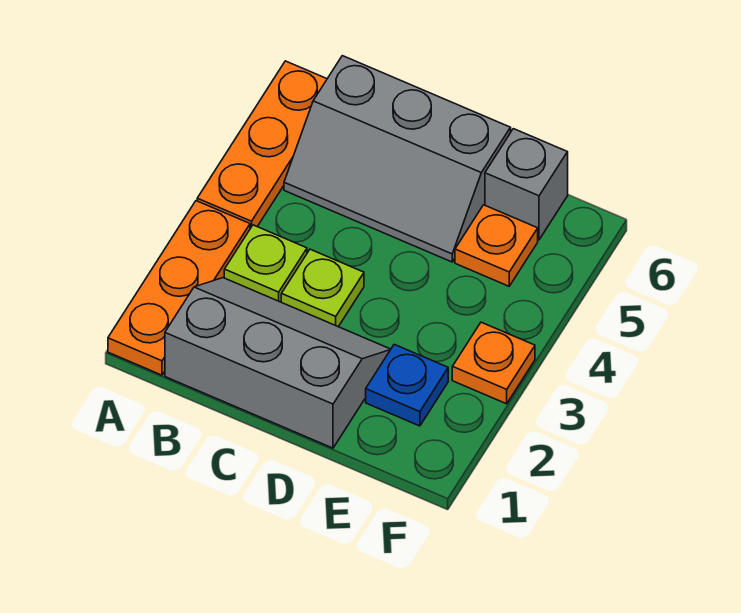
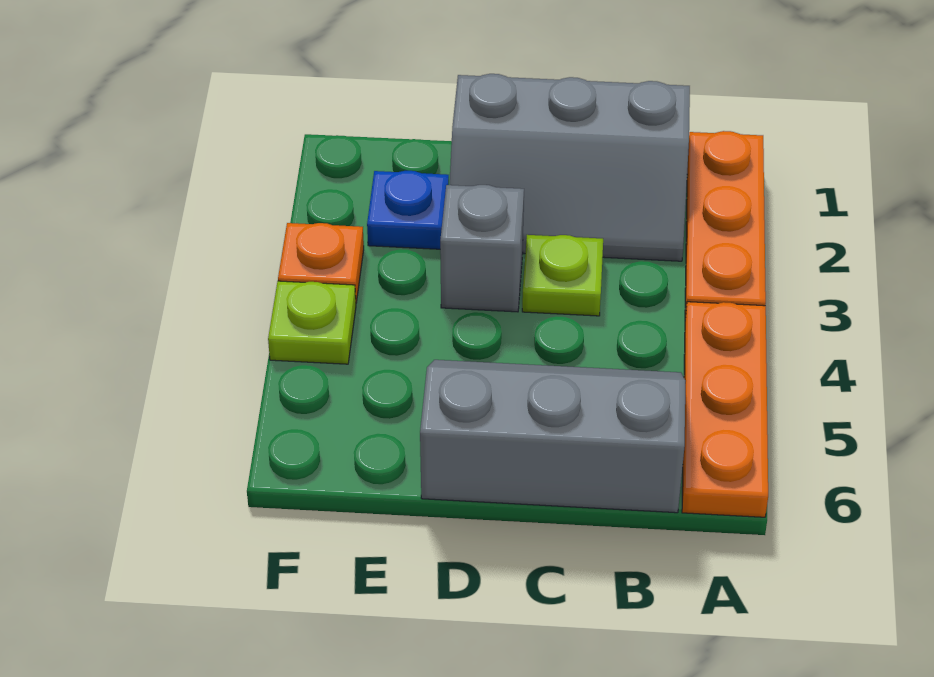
lime plate B3 level 1 -> lime plate F4 level 1
orange plate E5 level 1 -> none
grey brick E6 level 1 -> grey brick D3 level 1

